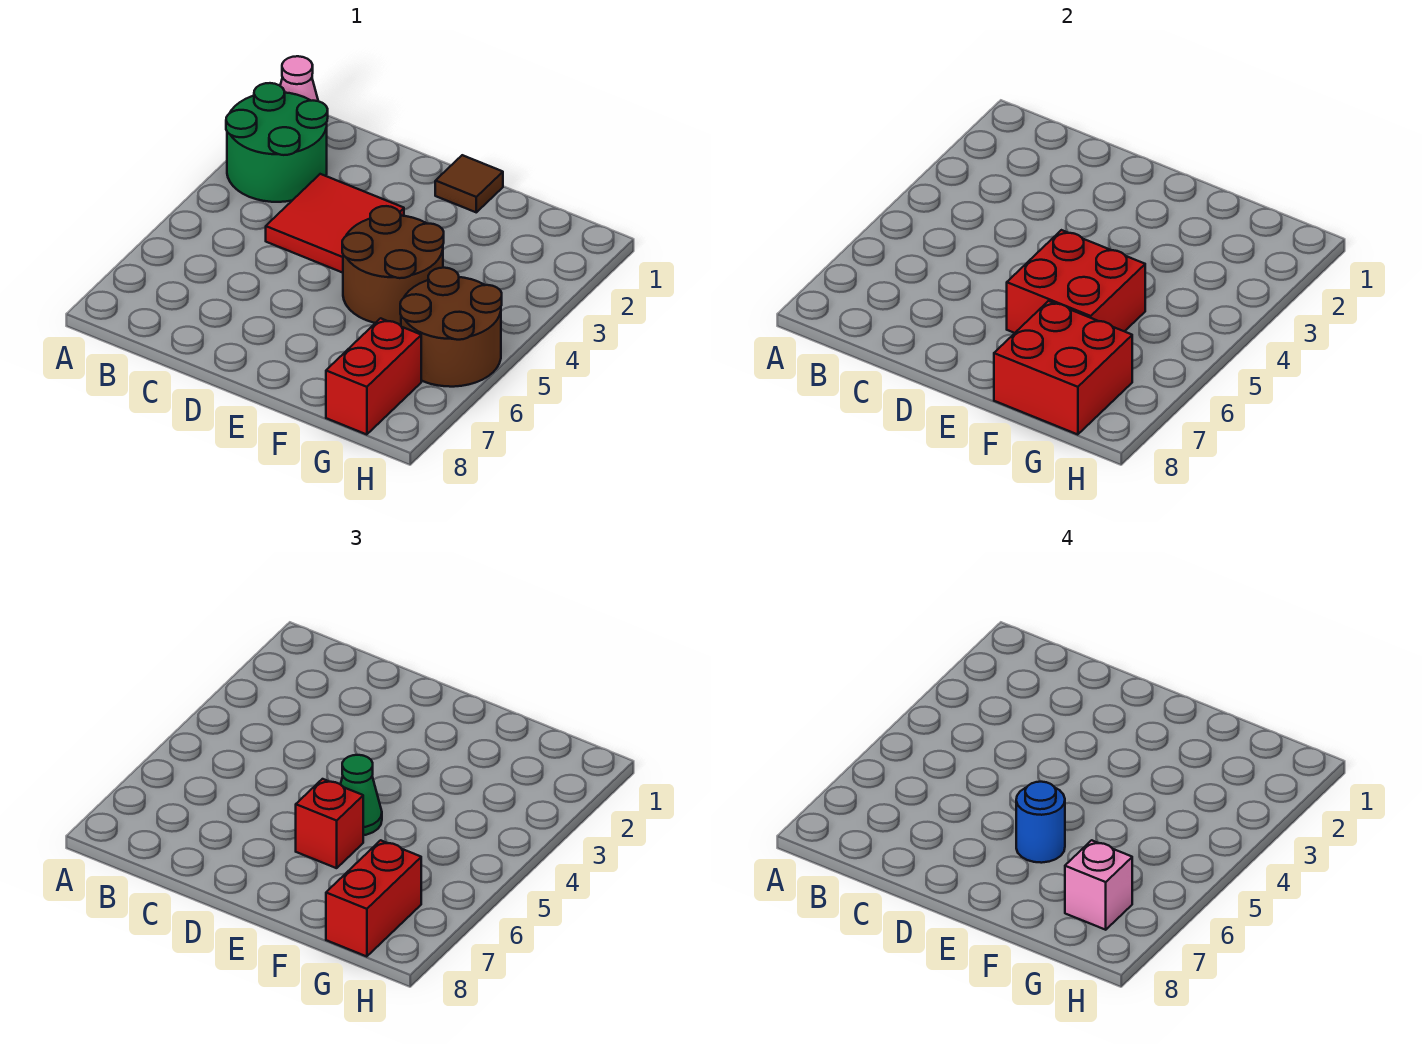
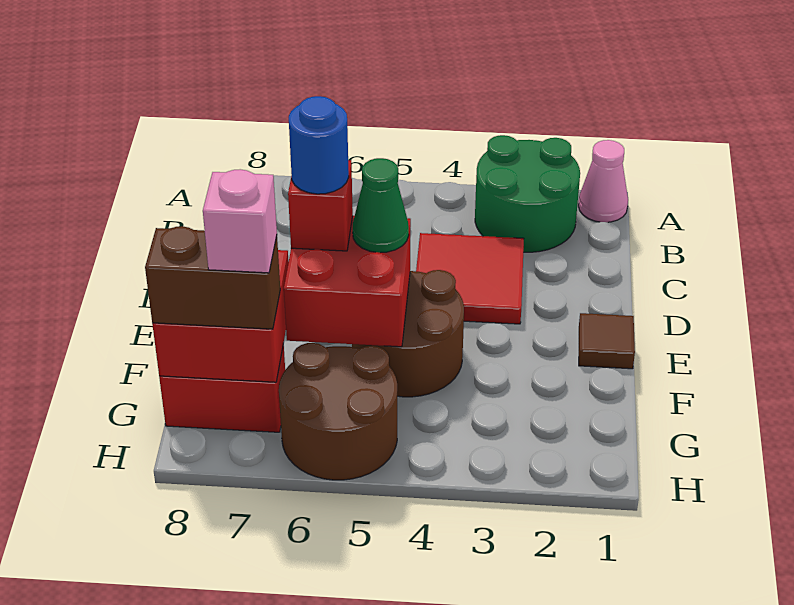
red brick G7:G8 level 3 -> brown brick G7:G8 level 3

